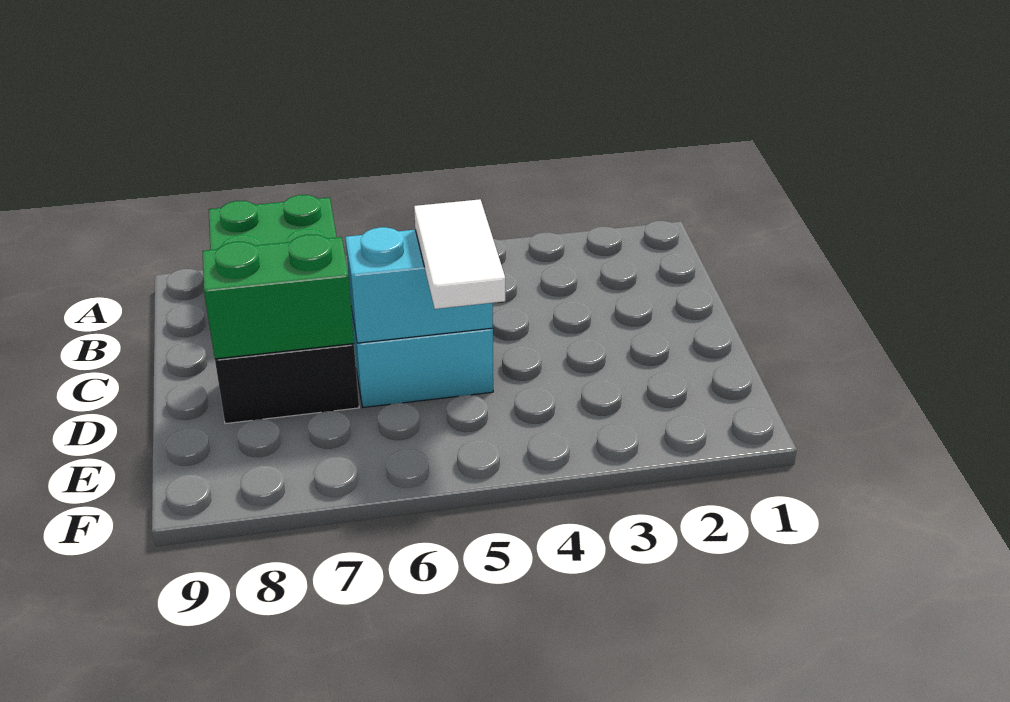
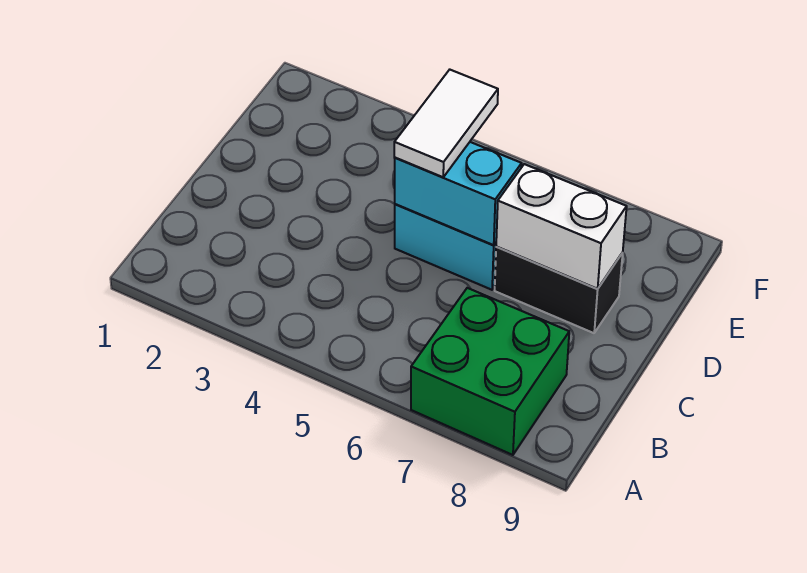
green brick D7:D8 level 2 -> white brick D7:D8 level 2

